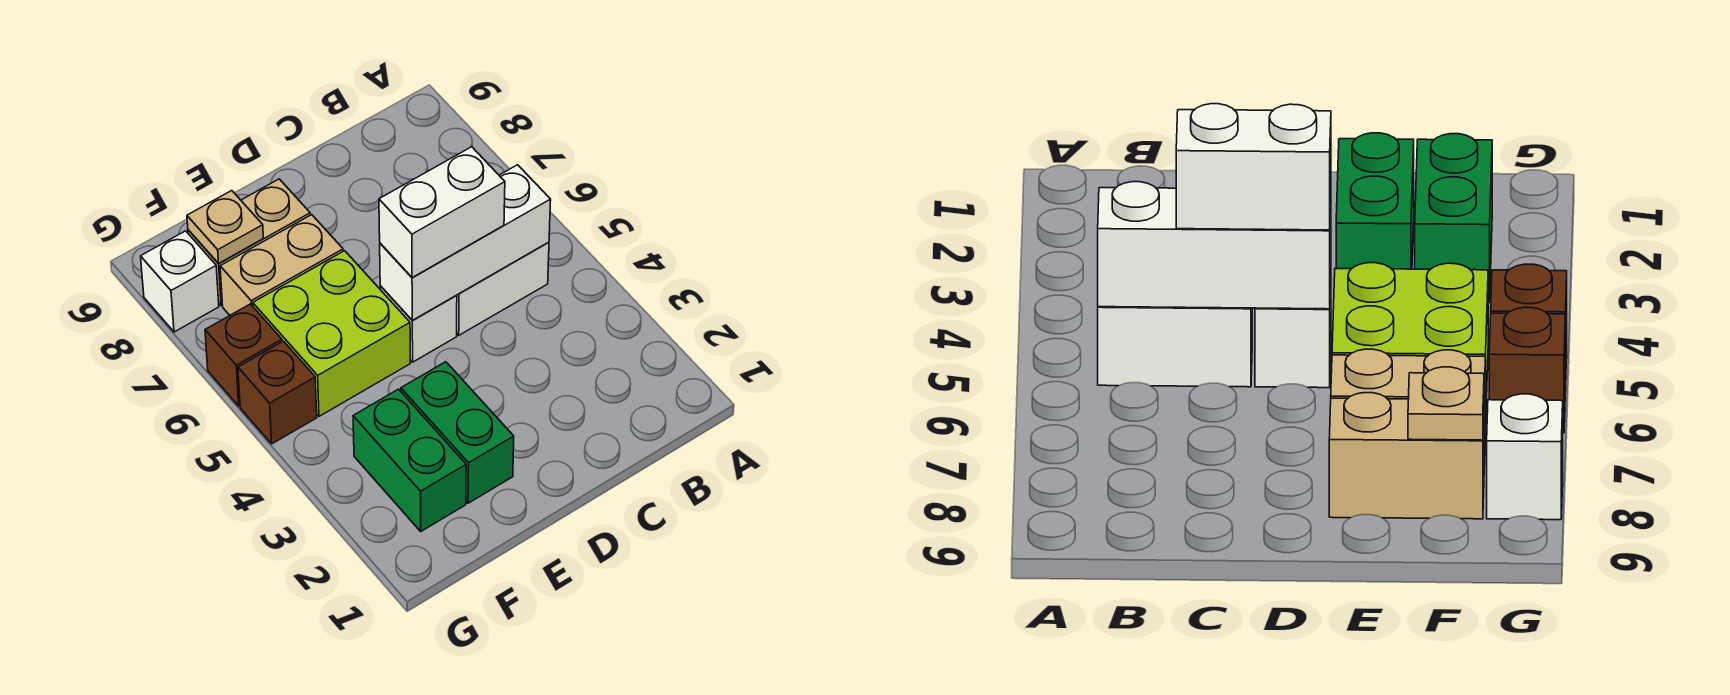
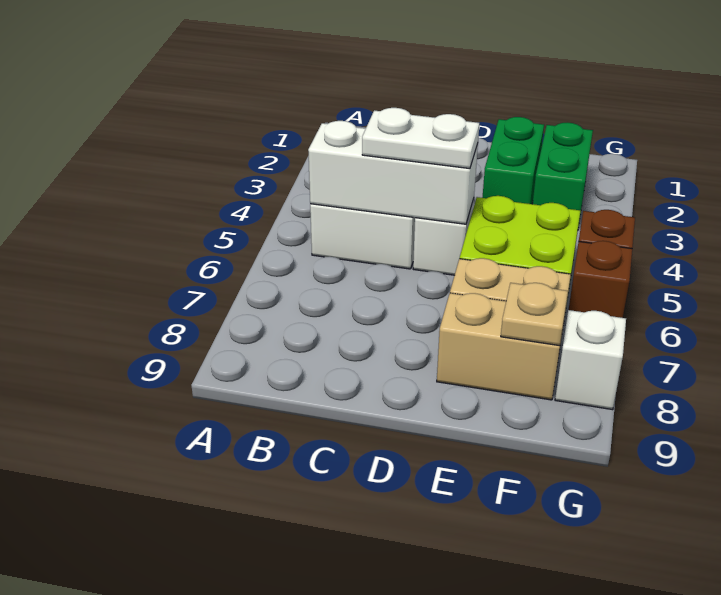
white brick C5:D5 level 3 -> white plate C5:D5 level 3

